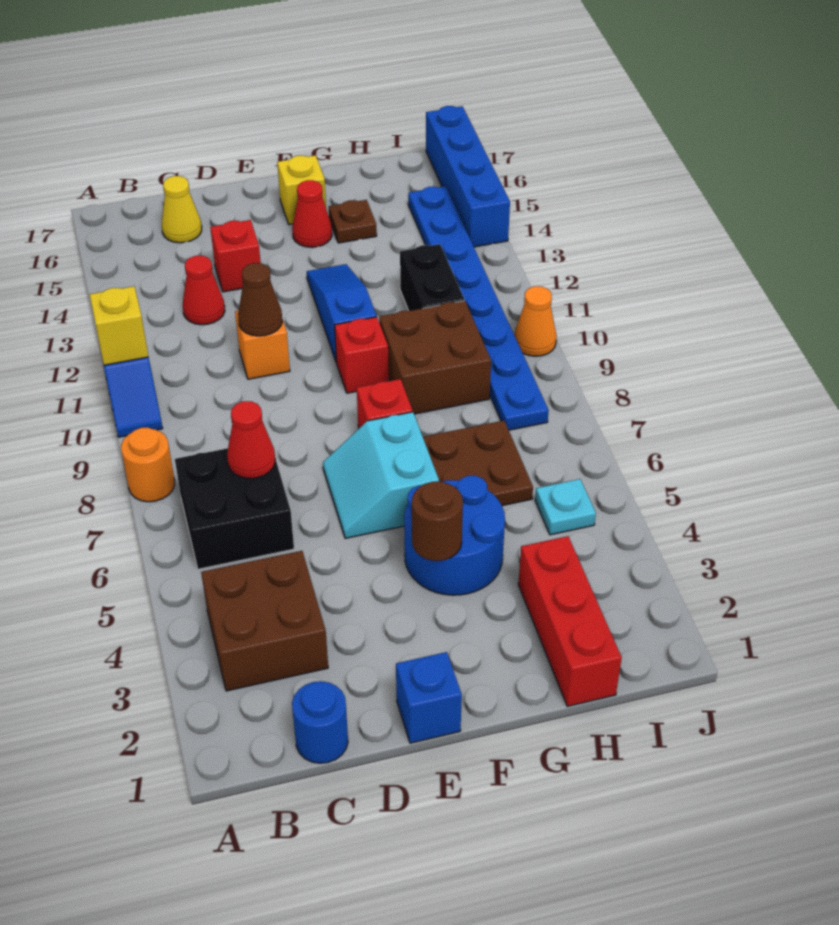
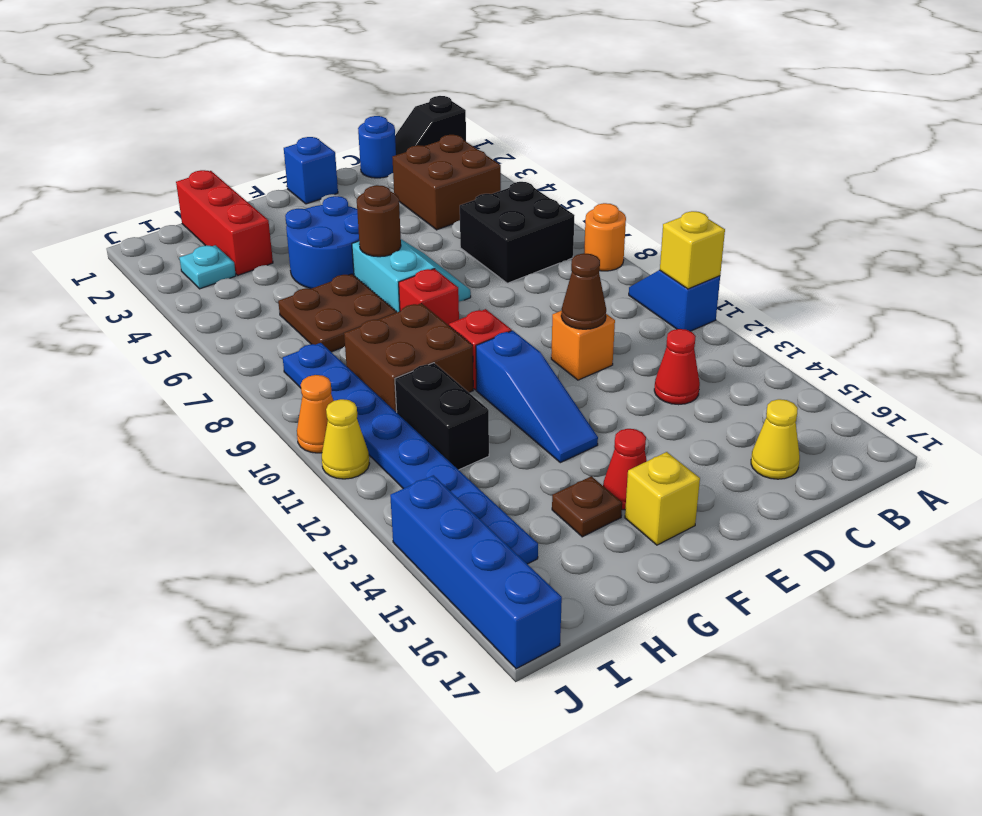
none -> black slope A1:B1 level 1 top A
red cone C7 level 2 -> none
red brick D14 level 1 -> none
brown round brick F4 level 2 -> brown round brick F6 level 2
cyan plate I5 level 1 -> cyan plate I3 level 1
none -> yellow cone J11 level 1

